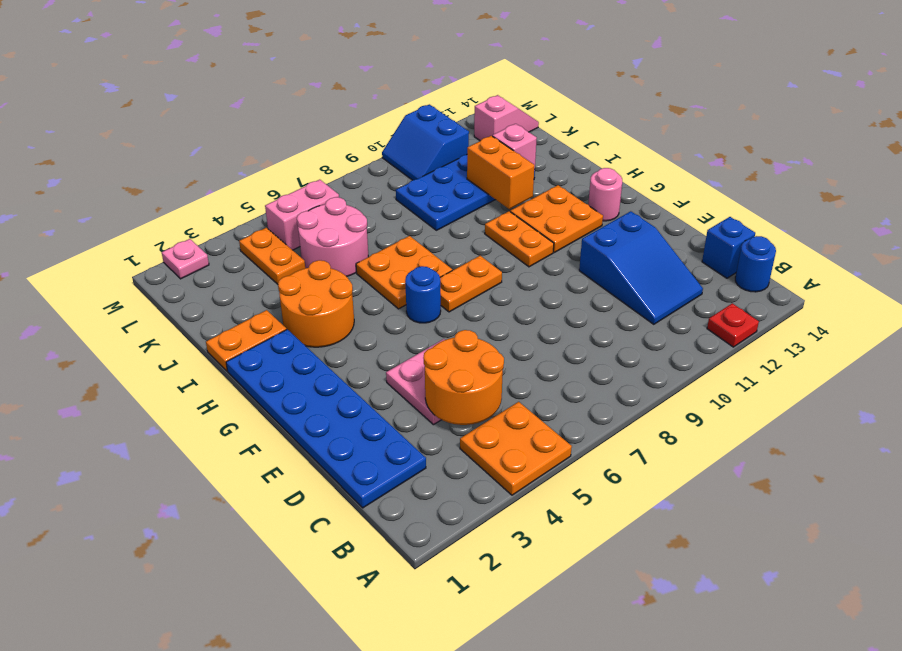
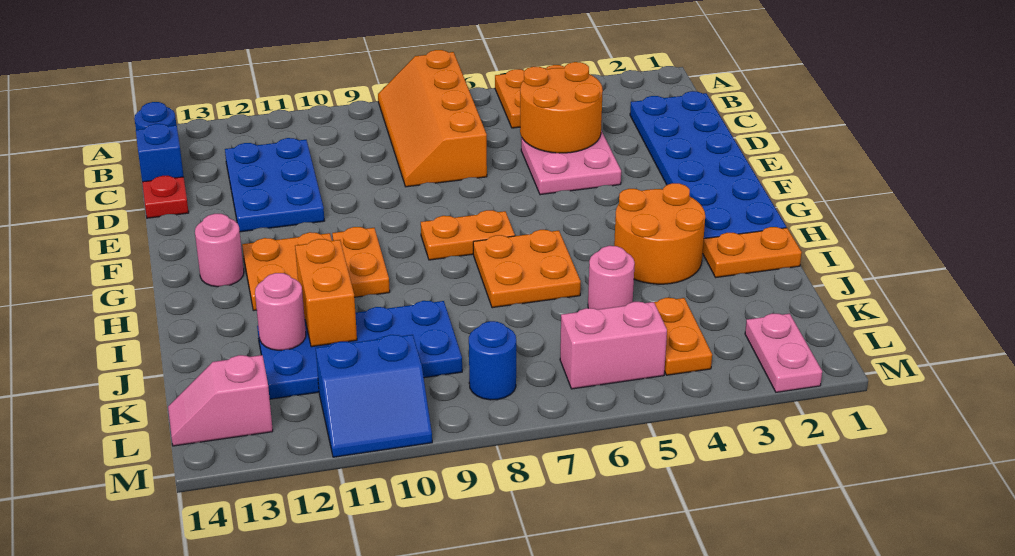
none -> orange slope A7:D8 level 1 top 7
red plate A12 level 1 -> red plate D14 level 1
blue slope C11:E12 level 1 top E -> blue plate C11:E12 level 1
blue round brick G6 level 1 -> blue round brick L8 level 1
pink round brick J5:K6 level 1 -> pink round brick J5 level 1
pink brick J12 level 2 -> pink round brick J12 level 2
blue slope L10:M11 level 1 top 11 -> blue slope L10:M11 level 1 top L
pink plate M2 level 1 -> pink plate L2:M2 level 1

